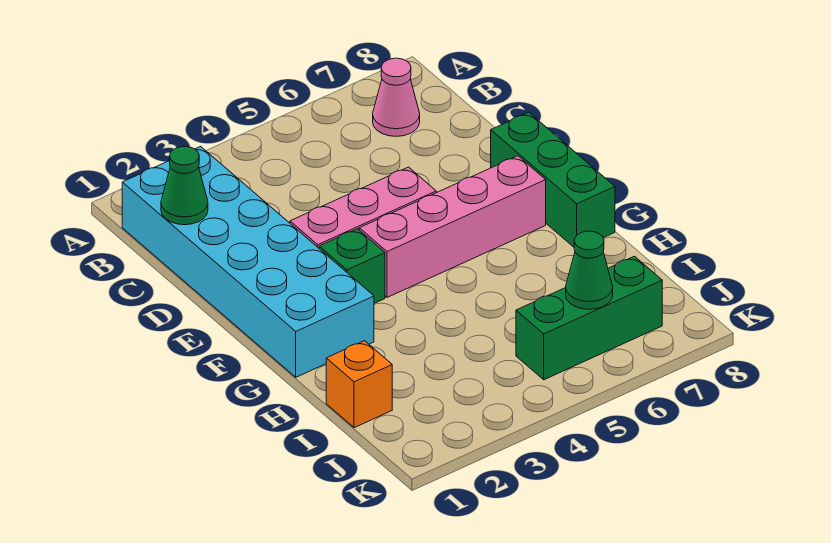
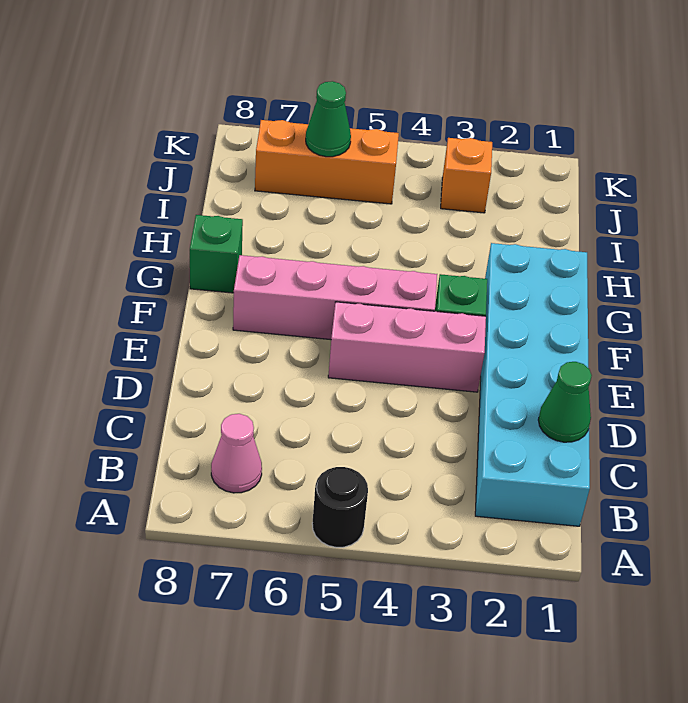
none -> black round brick A5 level 1
green brick E8:G8 level 1 -> green brick G8 level 1
orange brick I1 level 1 -> orange brick J3 level 1
green brick J5:J7 level 1 -> orange brick J5:J7 level 1

